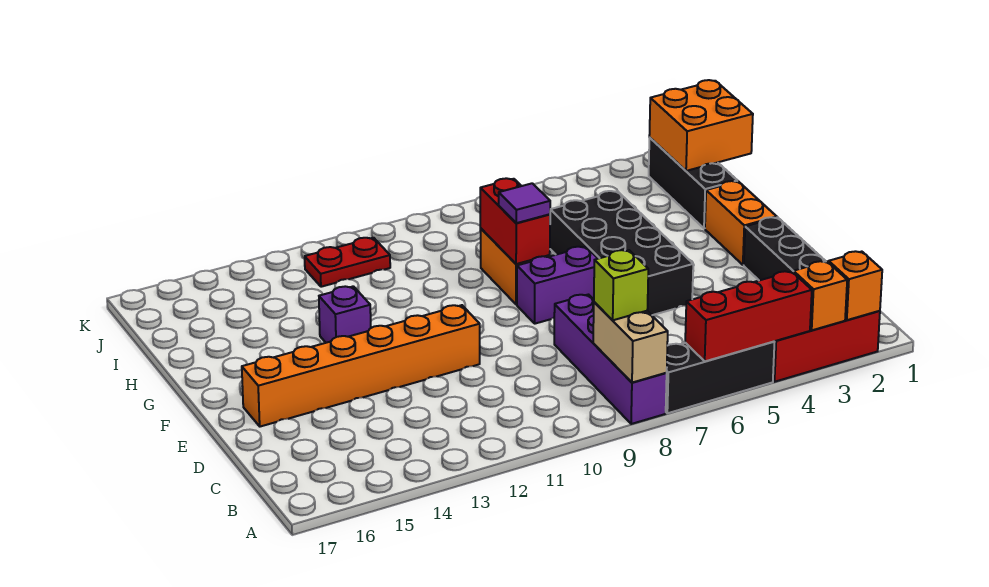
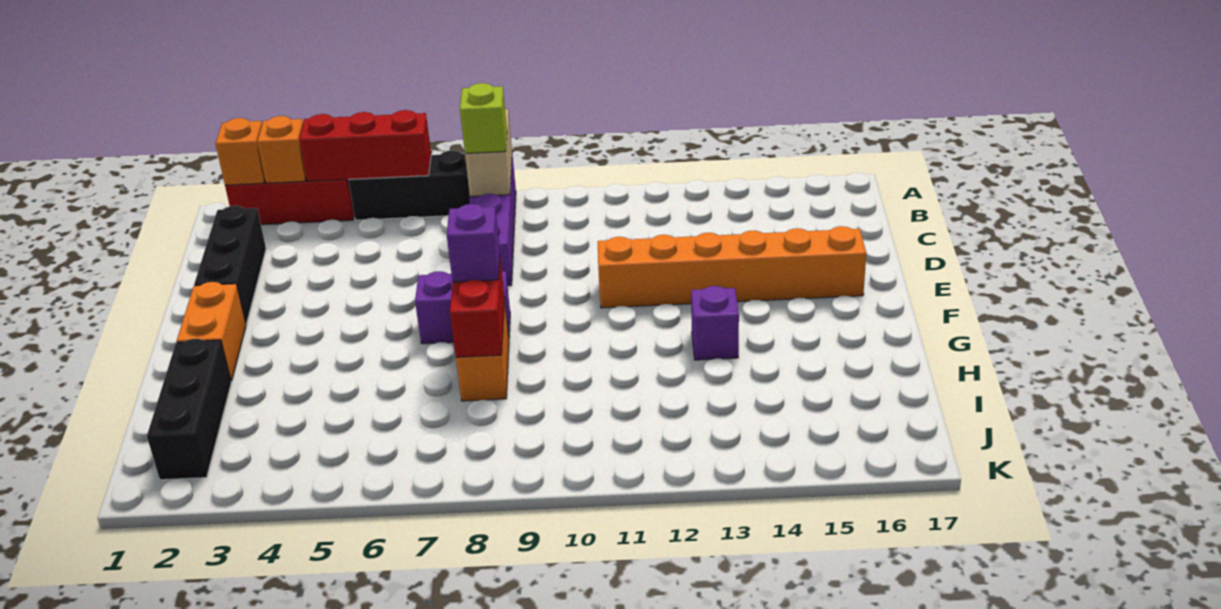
black brick E5:H6 level 1 -> none
purple tile G8 level 3 -> purple brick G8 level 3
orange brick I1:J2 level 2 -> none
red plate J11:J12 level 1 -> none

